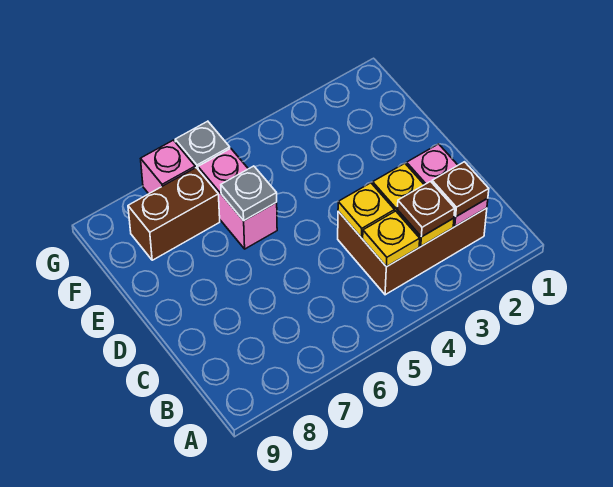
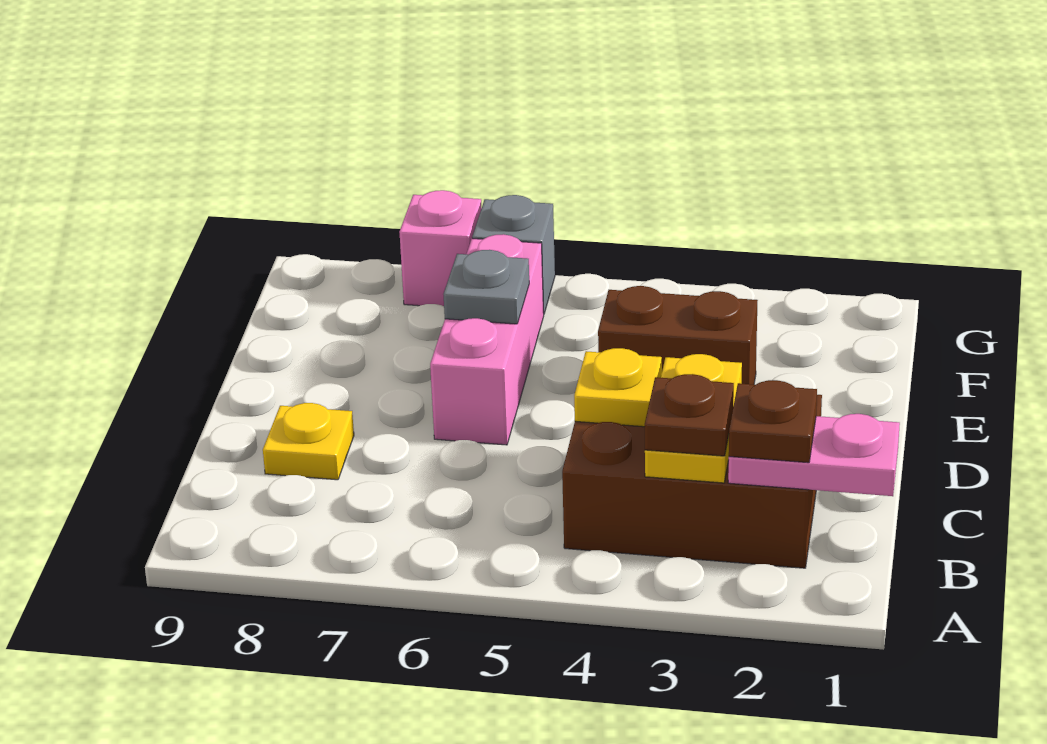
pink plate B2:C2 level 2 -> pink plate B1:B2 level 2
yellow plate B4 level 2 -> yellow plate C8 level 1
pink brick E6:F6 level 1 -> pink brick D6:F6 level 1
brown brick F7:F8 level 1 -> brown brick E3:E4 level 1

